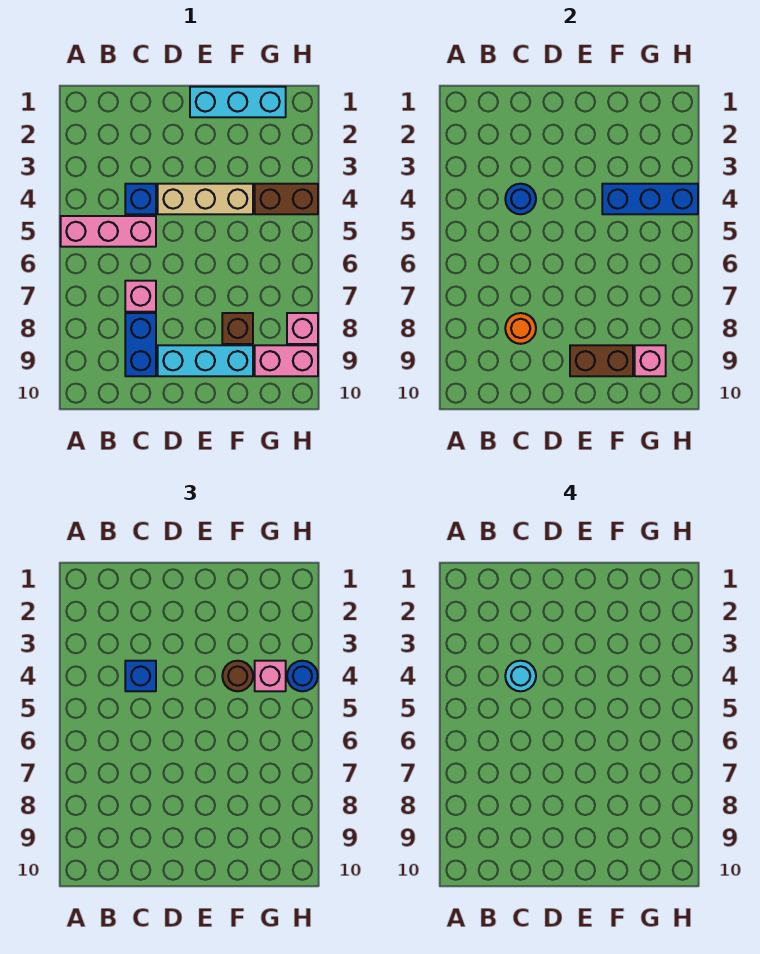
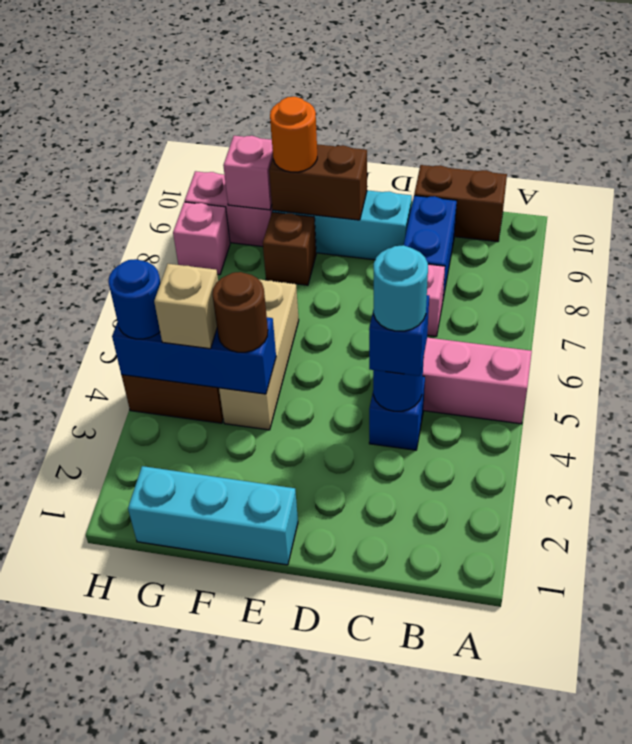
none -> brown brick B10:C10 level 1
orange round brick C8 level 2 -> orange round brick F9 level 3
tan brick D4:F4 level 1 -> tan brick F4:F6 level 1
pink brick G4 level 3 -> tan brick G4 level 3

